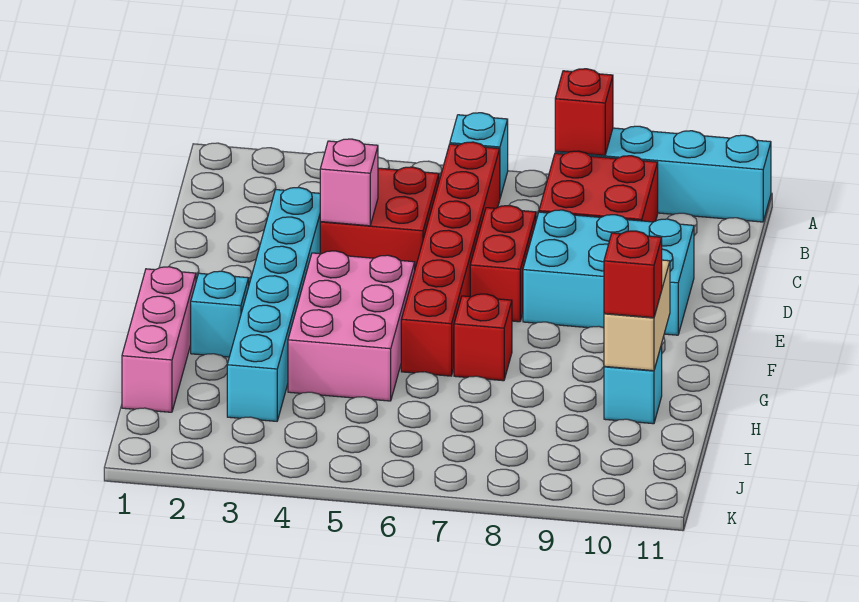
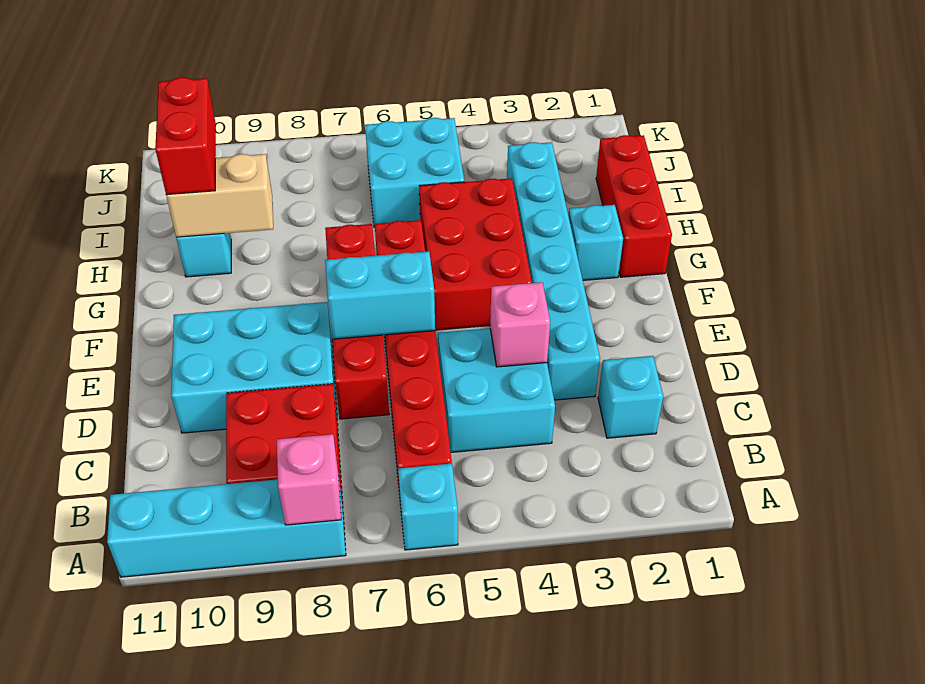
red brick A8 level 2 -> pink brick A8 level 2
none -> cyan brick C2 level 1
red brick C4:D5 level 1 -> cyan brick C4:D5 level 1
none -> cyan brick E6:E7 level 2
pink brick F4:H5 level 1 -> red brick F4:H5 level 1
pink brick G1:I1 level 1 -> red brick G1:I1 level 1
tan brick G10:H10 level 2 -> tan brick H9:H10 level 2
red brick H10 level 3 -> red brick H10:I10 level 3
none -> cyan brick I5:J6 level 1

